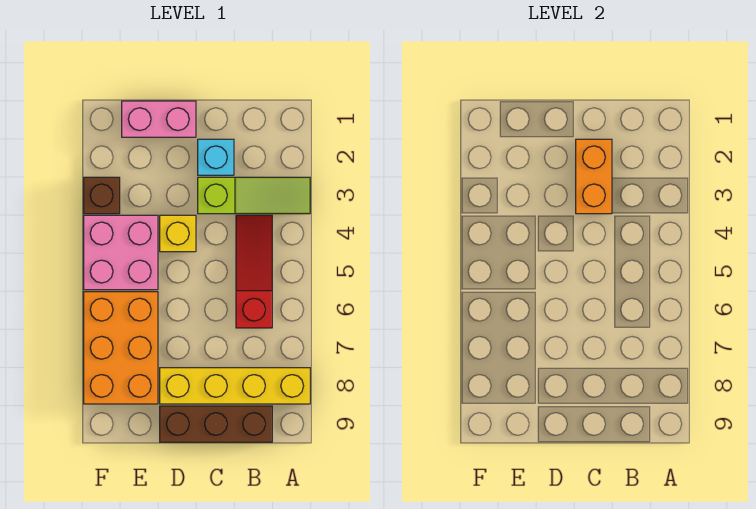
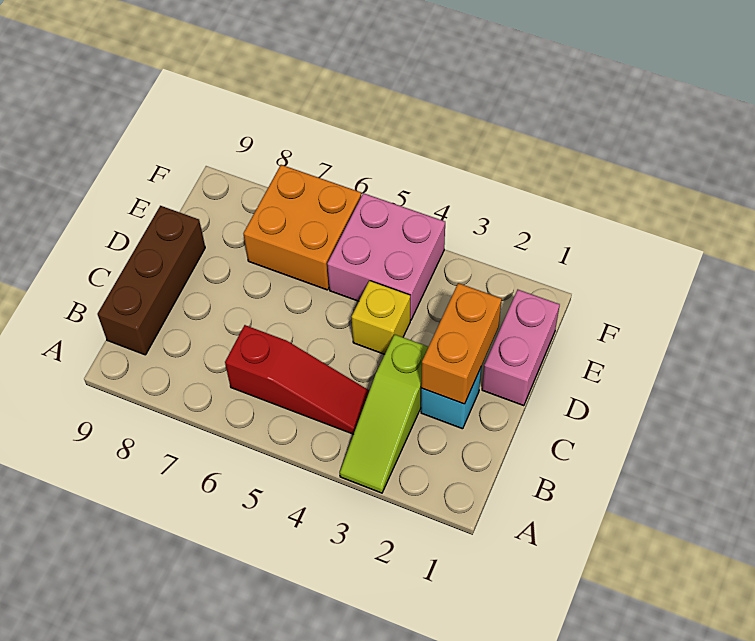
yellow brick A8:D8 level 1 -> none
orange brick C2:C3 level 2 -> orange brick C2:D2 level 2
orange brick E6:F8 level 1 -> orange brick E6:F7 level 1
brown brick F3 level 1 -> none

